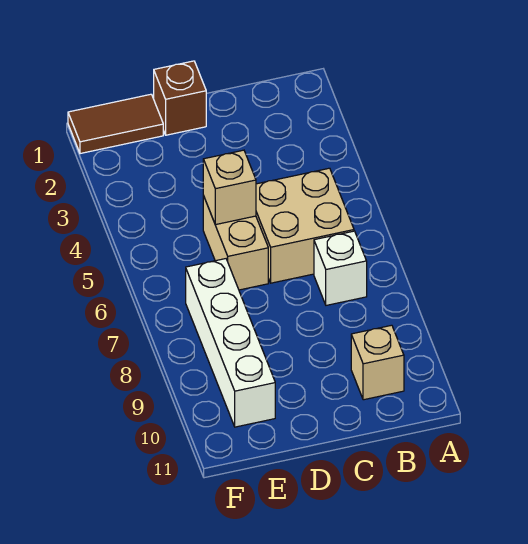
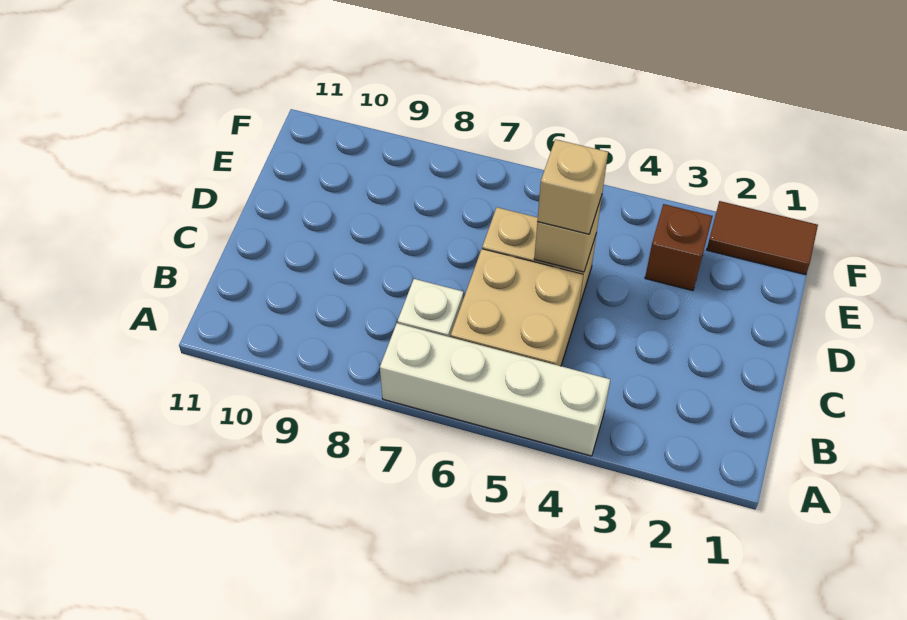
tan brick B10 level 1 -> tan brick D5 level 3
brown brick D1 level 1 -> brown brick E3 level 1
brown tile E1:F1 level 1 -> brown tile F1:F2 level 1
white brick E7:E10 level 1 -> white brick A4:A7 level 1

